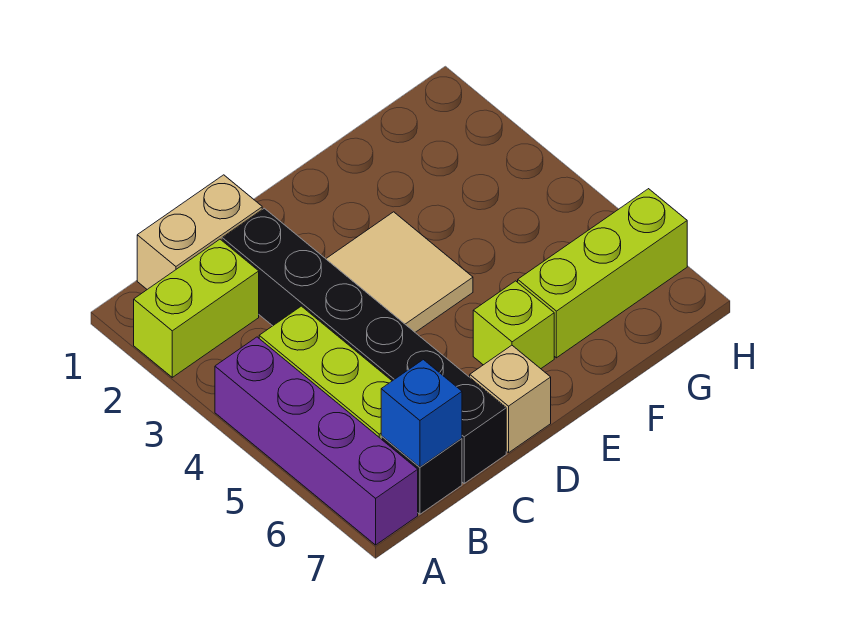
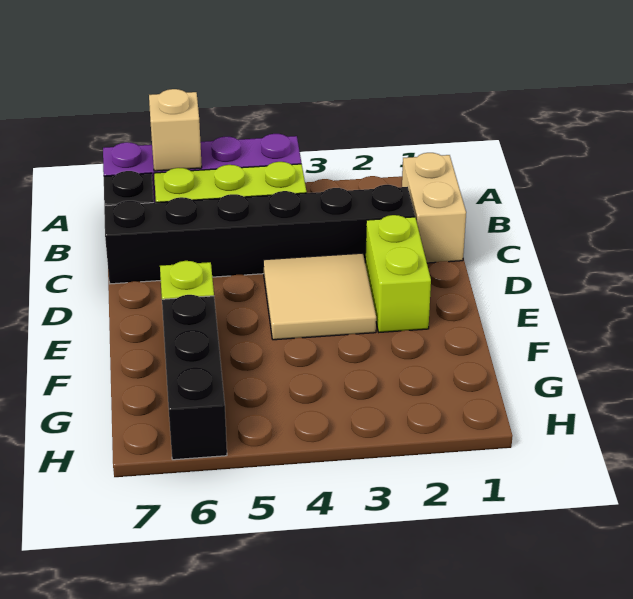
lime brick A2:B2 level 1 -> lime brick D2:E2 level 1
blue brick B7 level 2 -> none
tan brick D7 level 1 -> tan brick A6 level 2
lime brick F6:H6 level 1 -> black brick F6:H6 level 1

